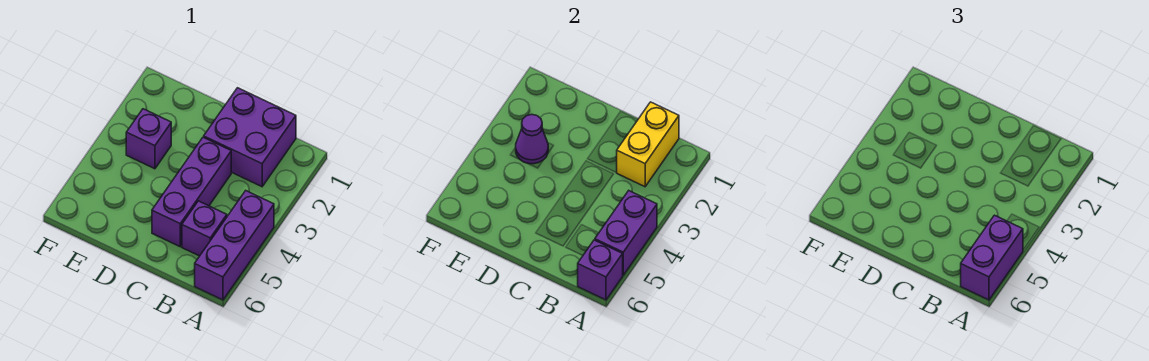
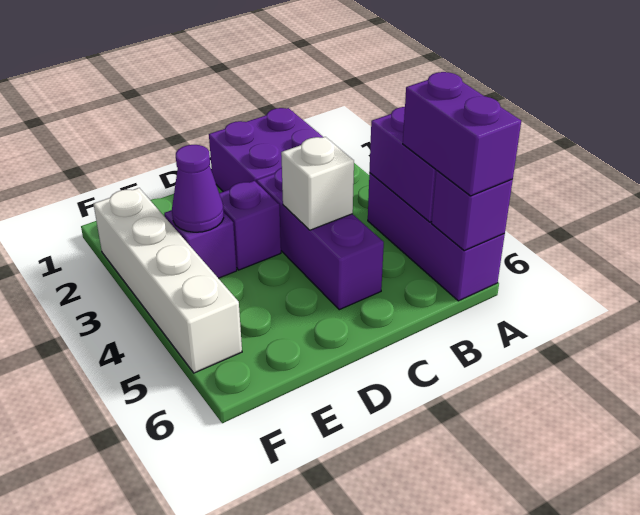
yellow brick B1:B2 level 2 -> none
purple brick B5 level 1 -> purple brick D3 level 1
none -> white brick C4 level 2
none -> white brick F2:F5 level 1

